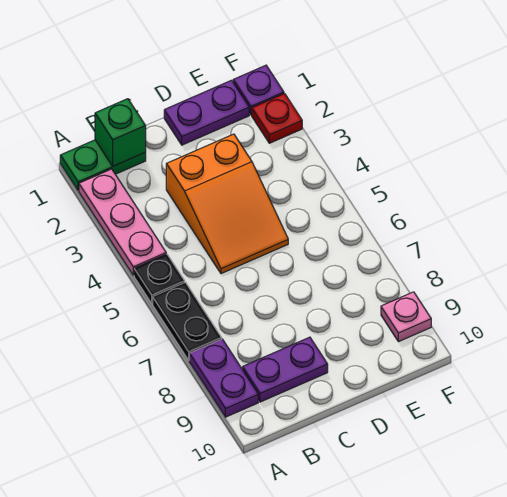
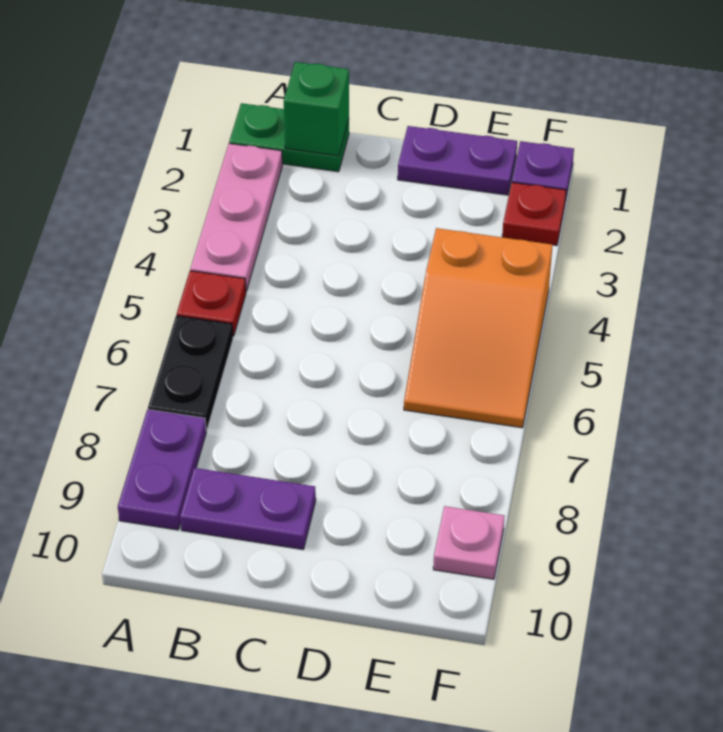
black plate A5 level 1 -> red plate A5 level 1
orange slope C3:D5 level 1 top 3 -> orange slope E4:F6 level 1 top 4

